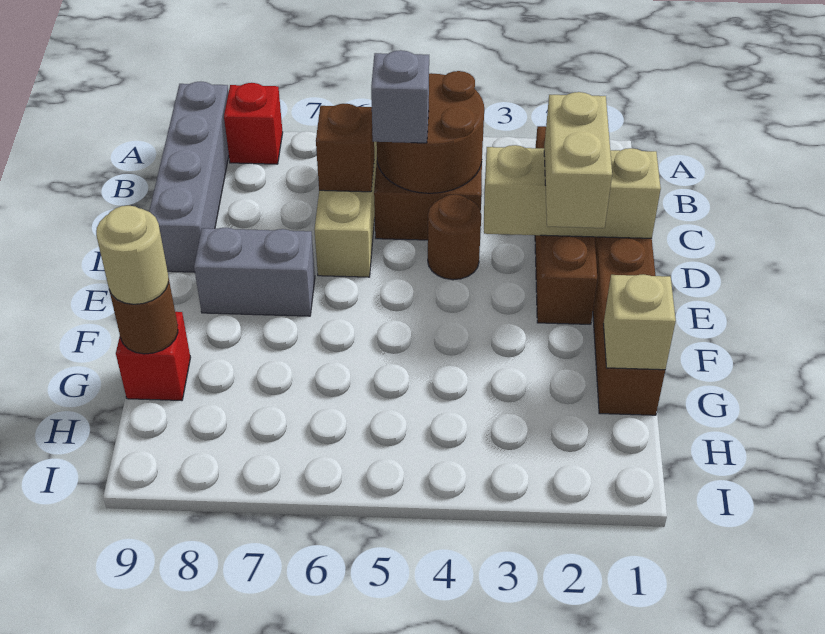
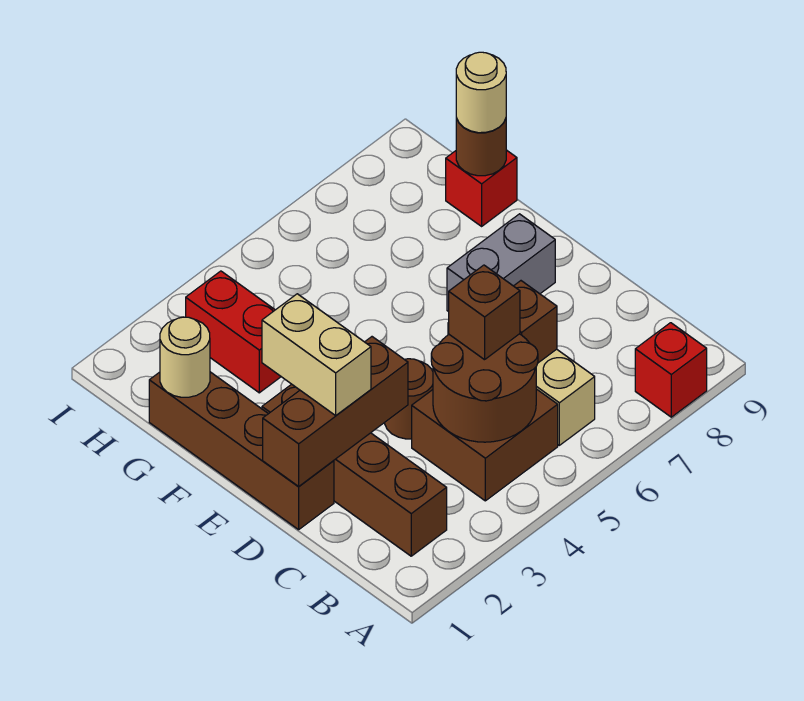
grey brick A9:D9 level 1 -> none
grey brick C5 level 3 -> brown brick C5 level 3
tan brick D1:D3 level 2 -> brown brick D1:D3 level 2
tan brick G1 level 2 -> tan round brick G1 level 2
none -> red brick G3:H3 level 1

